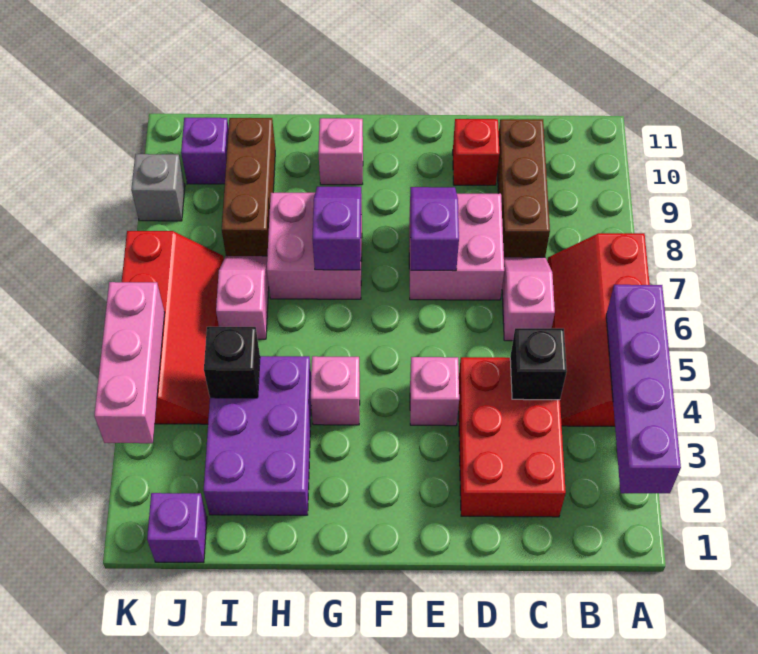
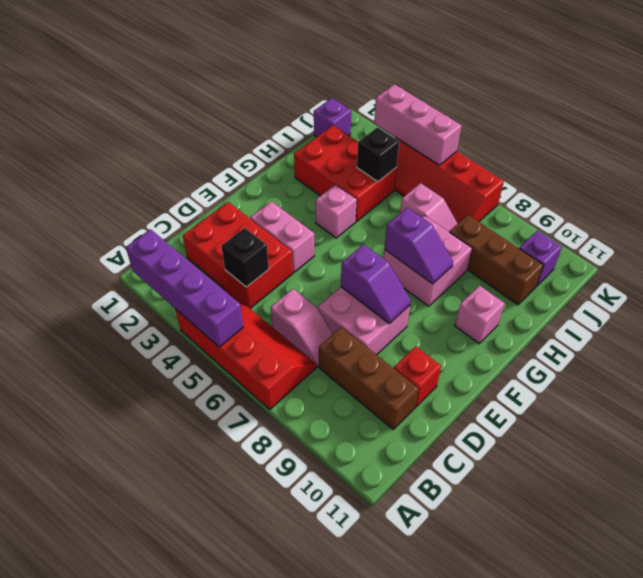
pink brick E4 level 1 -> pink brick E3:E4 level 1
purple brick H2:I4 level 1 -> red brick H2:I4 level 1
grey brick K9 level 1 -> none

